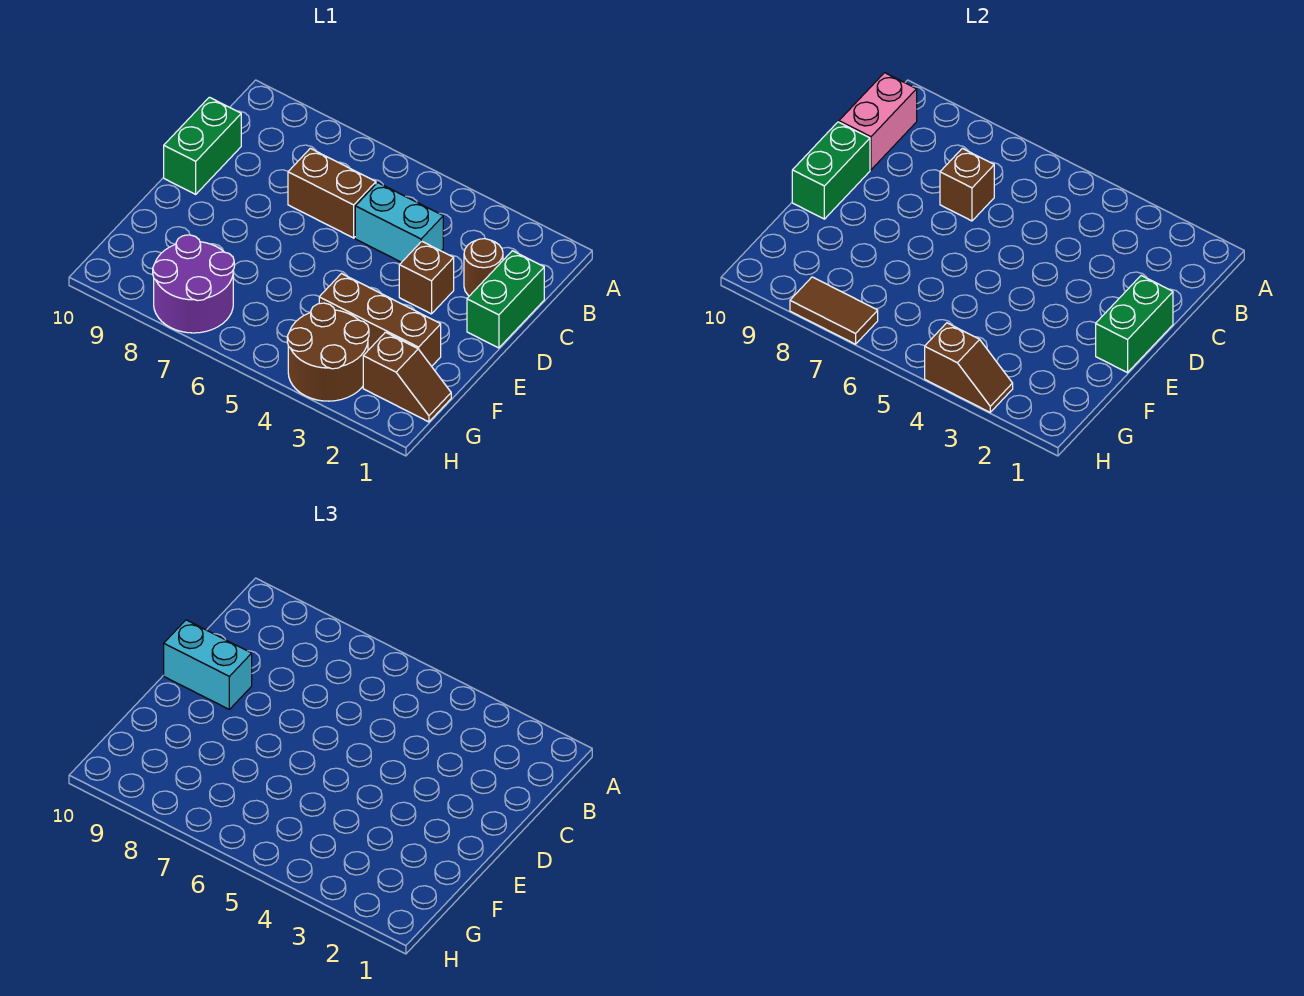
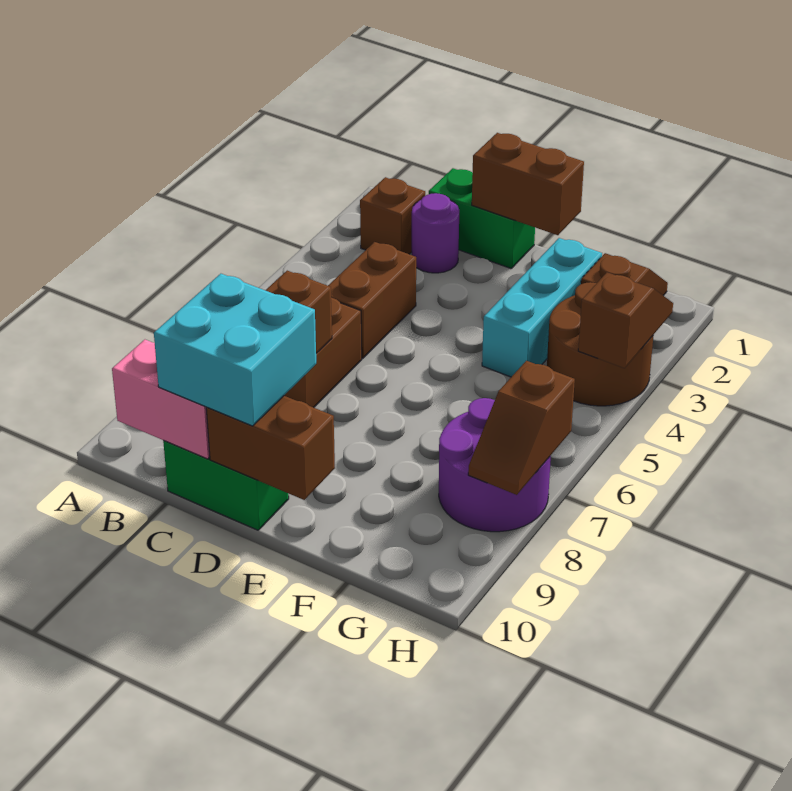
brown round brick C2 level 1 -> purple round brick C2 level 1
cyan brick C4:C5 level 1 -> brown brick C4:C5 level 1
green brick D1:E1 level 2 -> brown brick D1:E1 level 2
brown brick D3 level 1 -> brown brick B2 level 1
cyan brick D9:D10 level 3 -> cyan brick C9:D10 level 3
green brick D10:E10 level 2 -> brown brick D10:E10 level 2
brown brick F2:F4 level 1 -> cyan brick F2:F4 level 1
brown tile H7:H8 level 2 -> brown slope H7:H8 level 2 top 7

